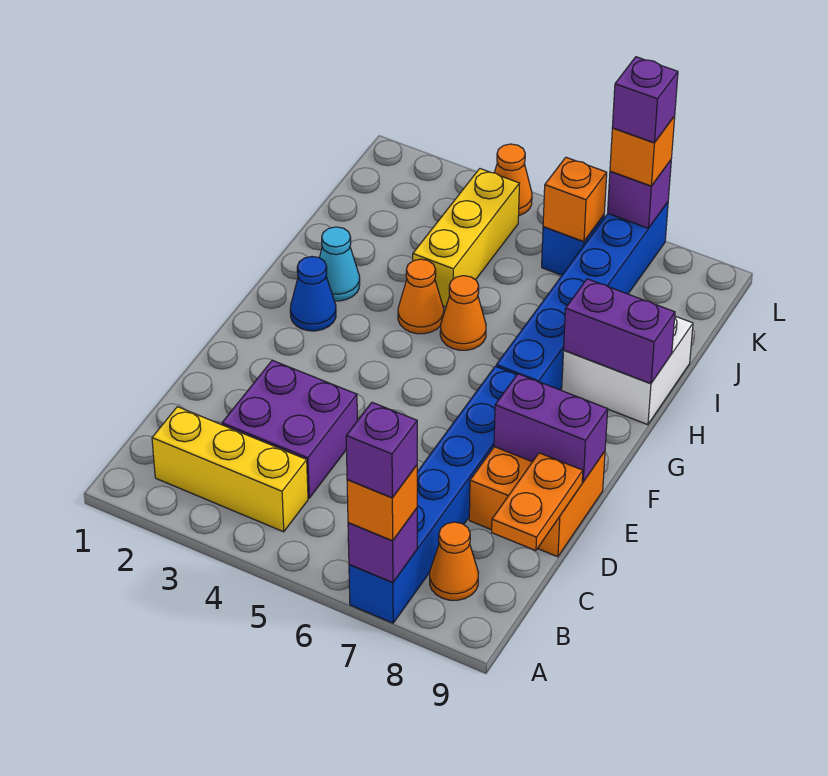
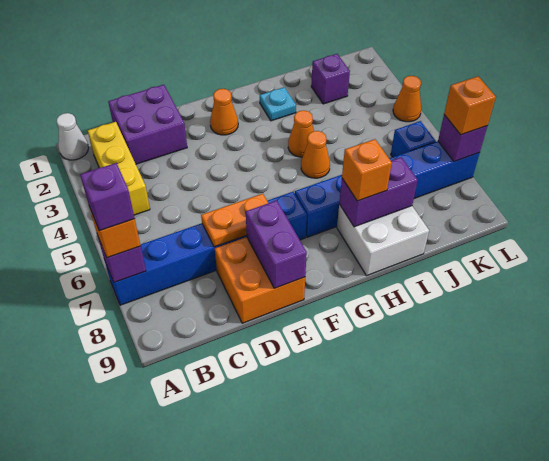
none -> white cone A1 level 1
orange cone B8 level 1 -> orange cone F2 level 1
purple brick C3:D4 level 1 -> purple brick C1:D2 level 1
orange plate C9:D9 level 2 -> orange plate D7:E7 level 2
blue cone G2 level 1 -> none
cyan cone H2 level 1 -> cyan plate H2 level 1
purple brick H8:H9 level 2 -> purple brick H8:I8 level 2
yellow brick I4:K4 level 1 -> none
orange brick K6 level 2 -> orange brick H8 level 3
purple brick L7 level 4 -> purple brick J2 level 1

